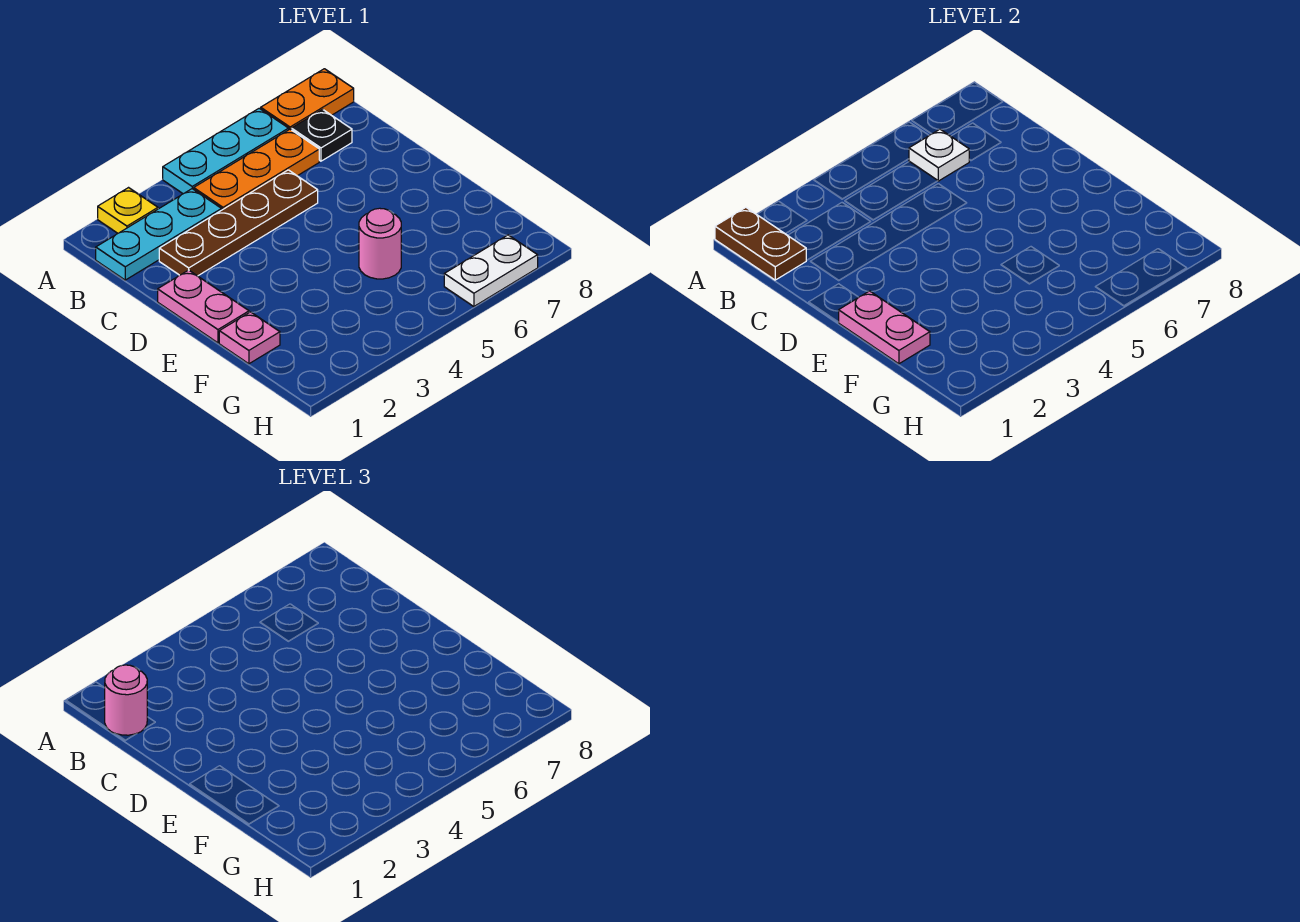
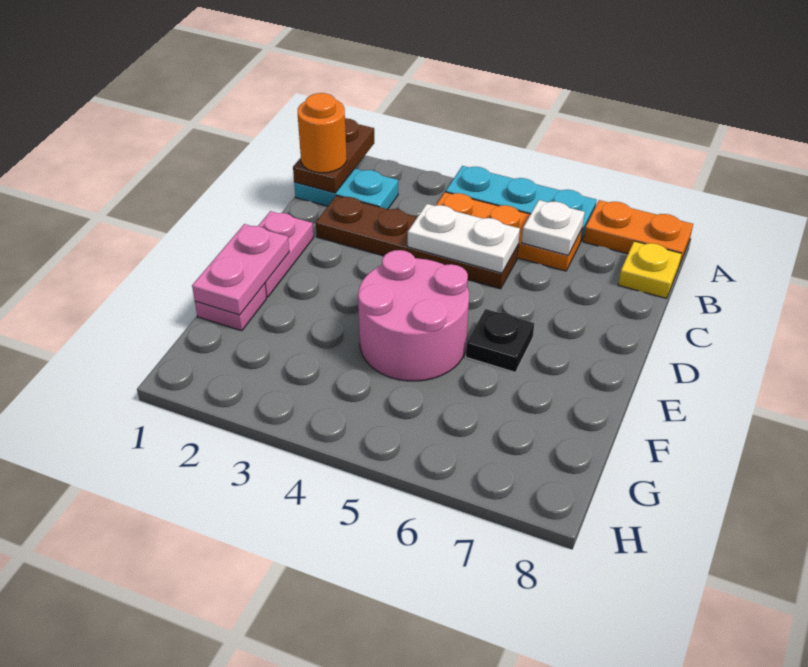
yellow plate A2 level 1 -> yellow plate B8 level 1
cyan plate B1:B3 level 1 -> cyan plate B1:B2 level 1
pink round brick B1 level 3 -> orange round brick B1 level 3
black plate B7 level 1 -> black plate E6 level 1
pink round brick F5 level 1 -> pink round brick E4:F5 level 1
white plate H6:H7 level 1 -> white plate C4:C5 level 2

